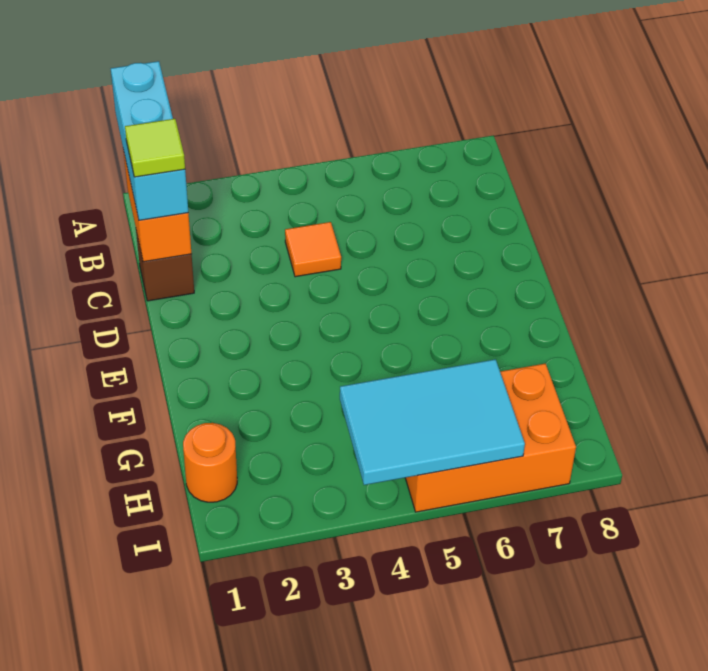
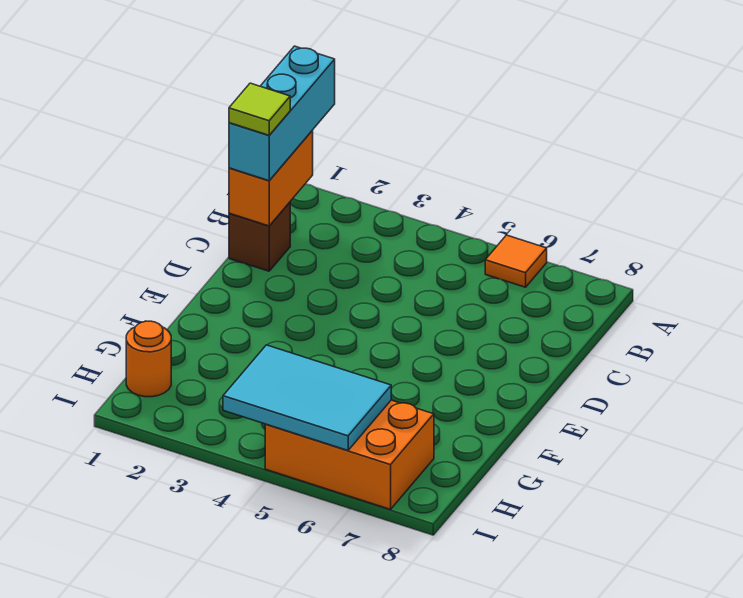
orange tile C4 level 1 -> orange tile A6 level 1

